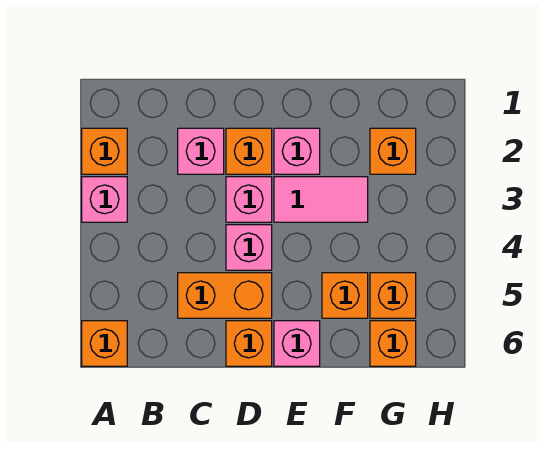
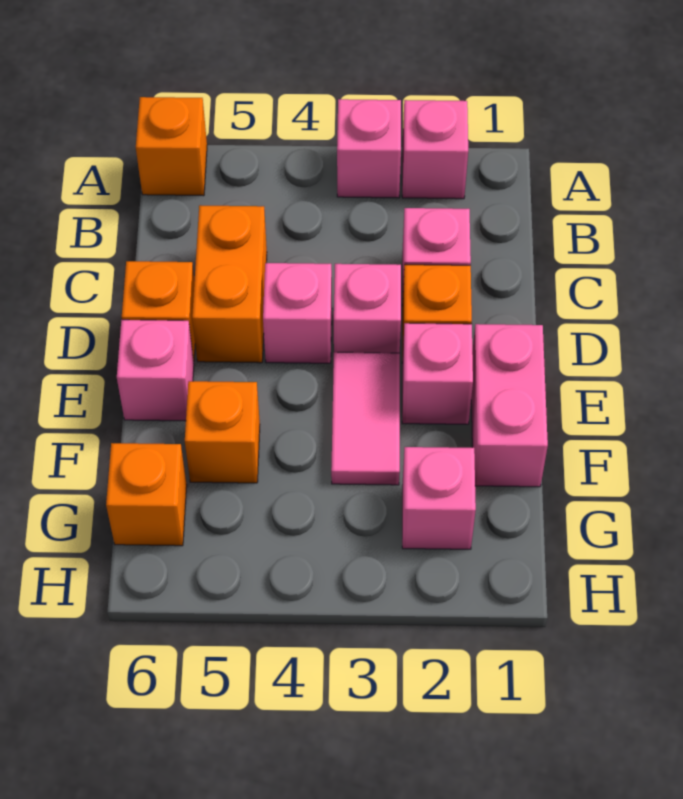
orange brick A2 level 1 -> pink brick A2 level 1
none -> pink brick E1:F1 level 1
orange brick G2 level 1 -> pink brick G2 level 1
orange brick G5 level 1 -> none

